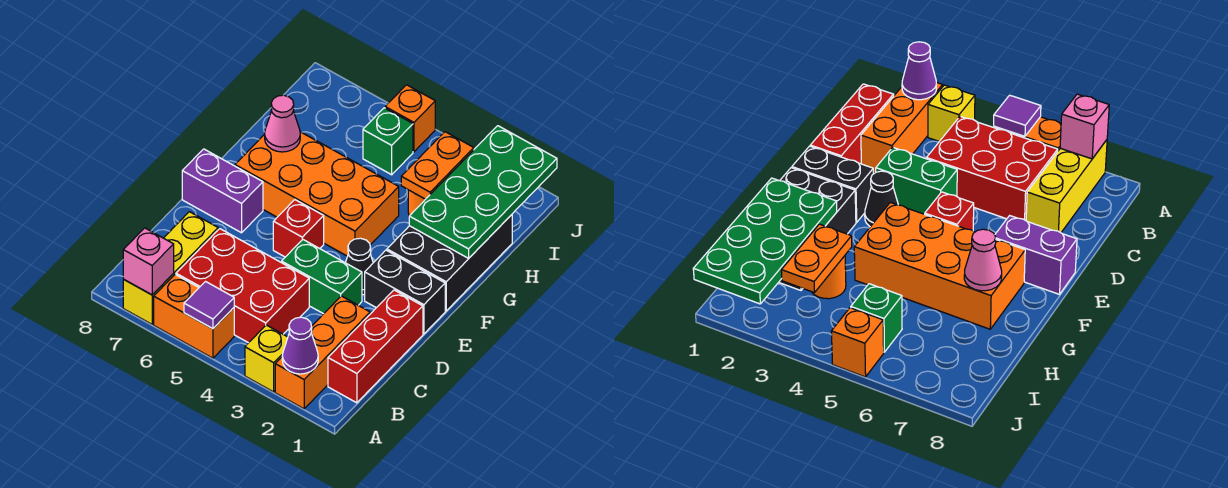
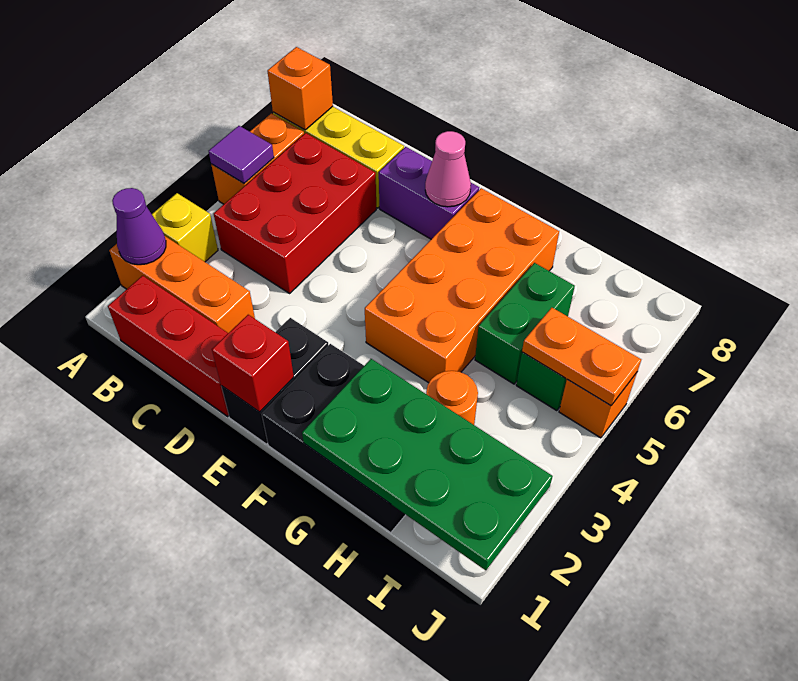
pink brick A7 level 2 -> orange brick A7 level 2
green brick D3:D4 level 1 -> green brick H5:H6 level 1
black cone E3 level 1 -> none
red brick E5 level 1 -> red brick E1 level 2
purple brick E7:E8 level 1 -> purple brick D7:E7 level 1
pink cone G7 level 2 -> pink cone E7 level 2
orange plate H3:I3 level 2 -> orange plate I5:J5 level 2

